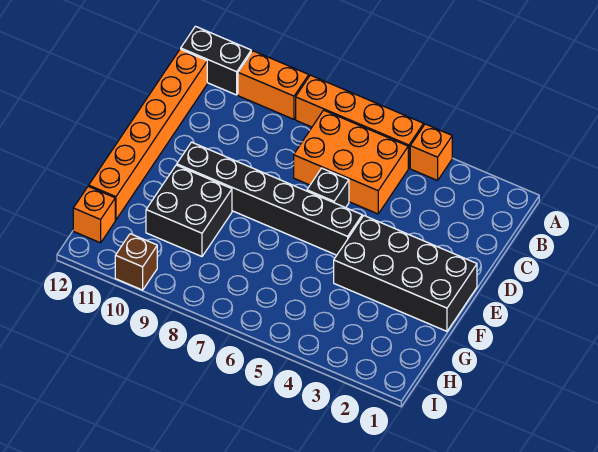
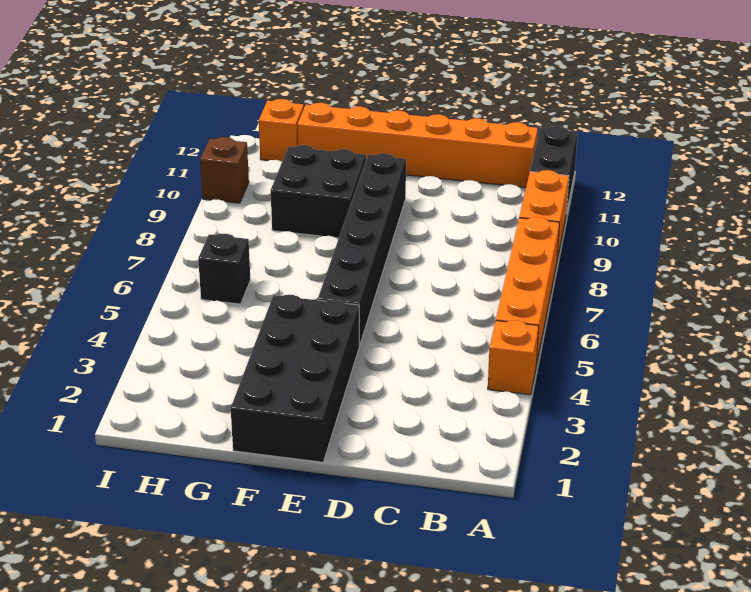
orange brick B5:C7 level 1 -> none
black brick D6 level 1 -> black brick H6 level 1

